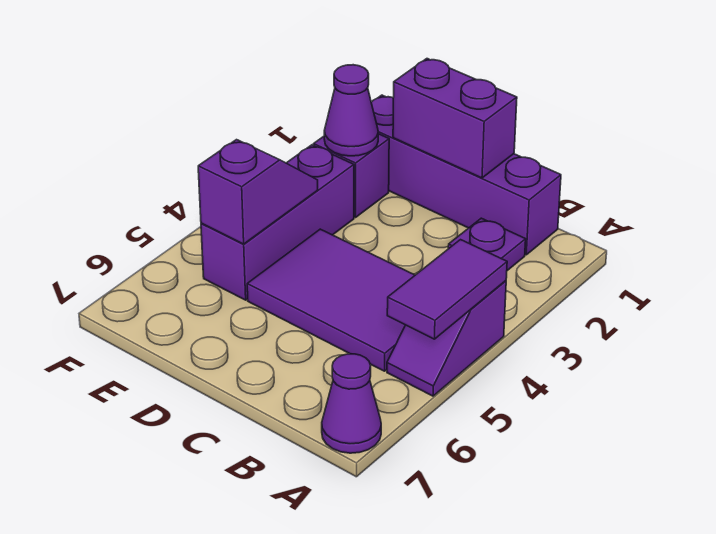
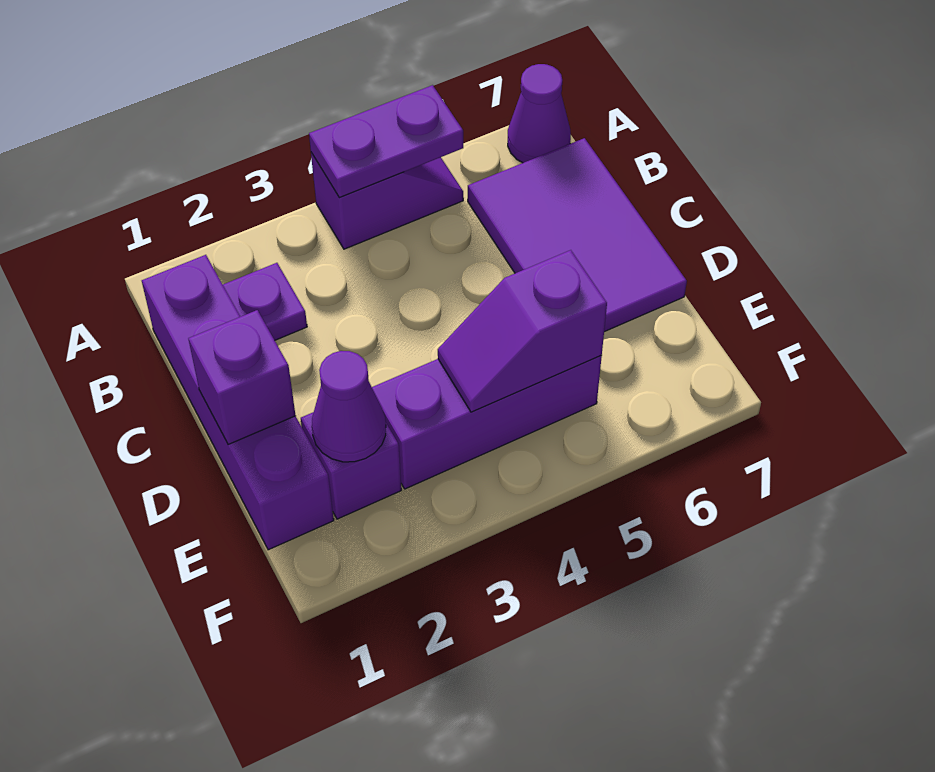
purple tile A4:A5 level 2 -> purple plate A4:A5 level 2
purple tile B4:D5 level 1 -> purple tile B6:D7 level 1
purple brick C1:D1 level 2 -> purple brick D1 level 2

